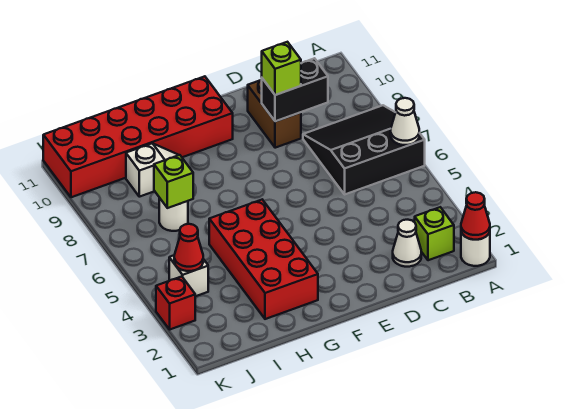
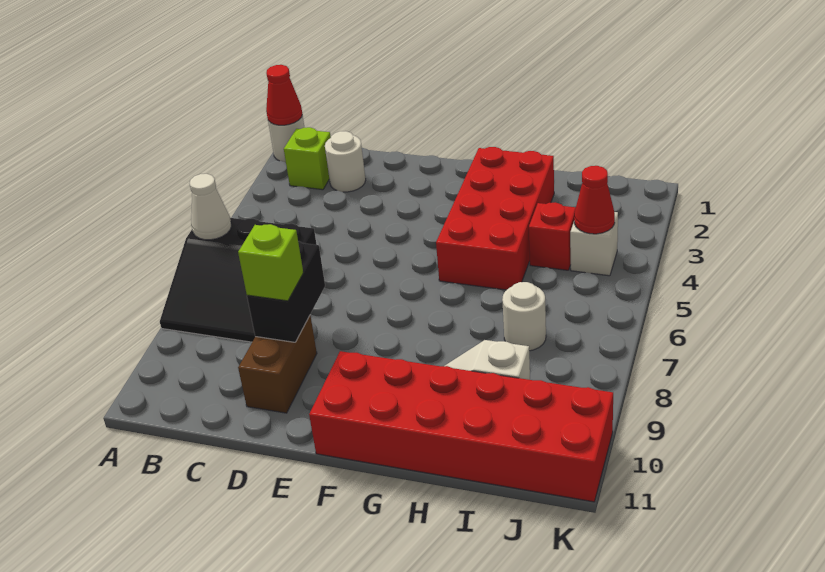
white cone C2 level 1 -> white round brick C2 level 1
black brick C9:D9 level 2 -> black brick D8:D9 level 2
lime brick I7 level 2 -> none
red brick K3 level 1 -> red brick I4 level 1

